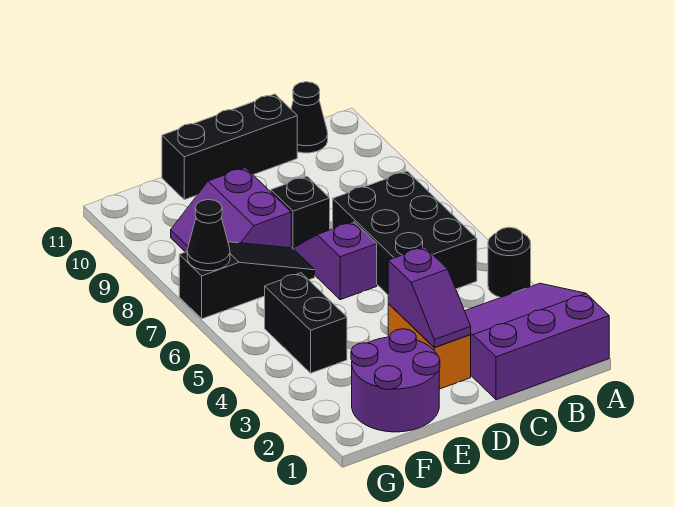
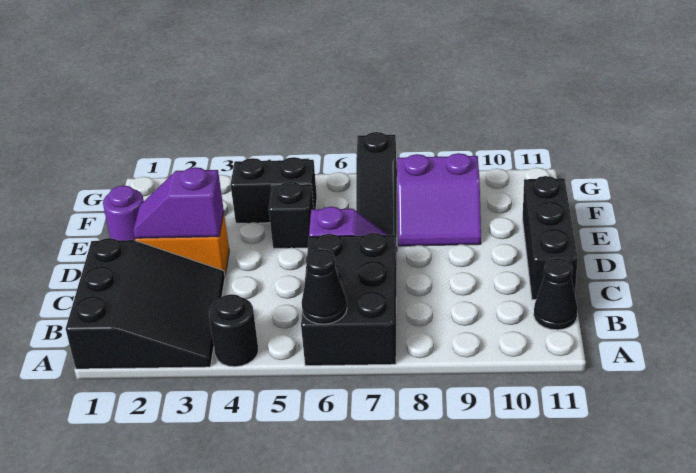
purple slope A1:C3 level 1 top 1 -> black slope A1:C3 level 1 top 1
black brick B5:C7 level 1 -> black brick A6:C7 level 1
black brick D8 level 1 -> black brick E5 level 1
purple round brick E1:F2 level 1 -> purple round brick E1 level 1
purple slope E8:F9 level 1 top E -> purple slope E8:F9 level 1 top F
black cone G7 level 2 -> black cone A6 level 2

